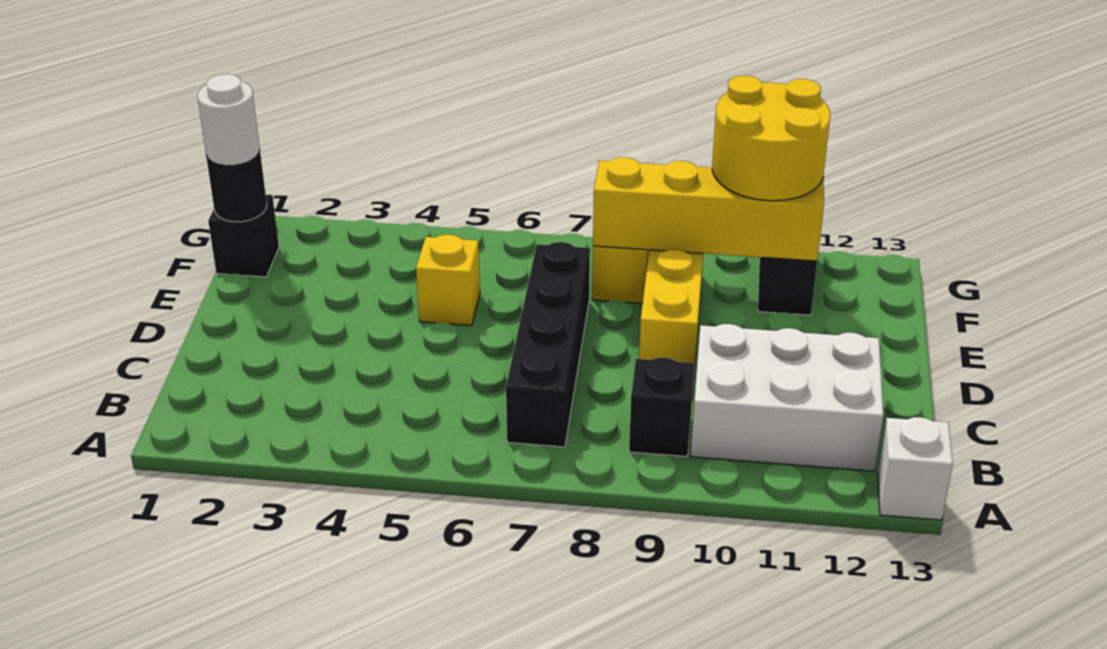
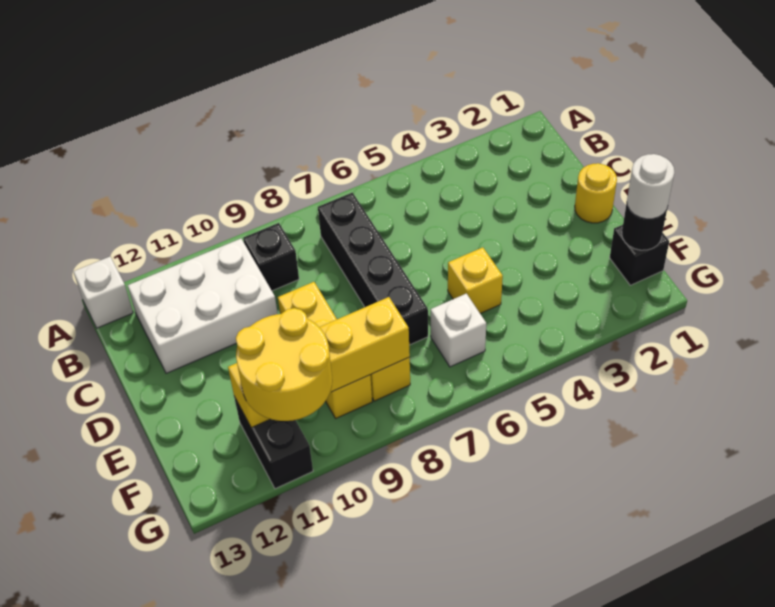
none -> yellow round brick D1 level 1
none -> white brick F6 level 1

